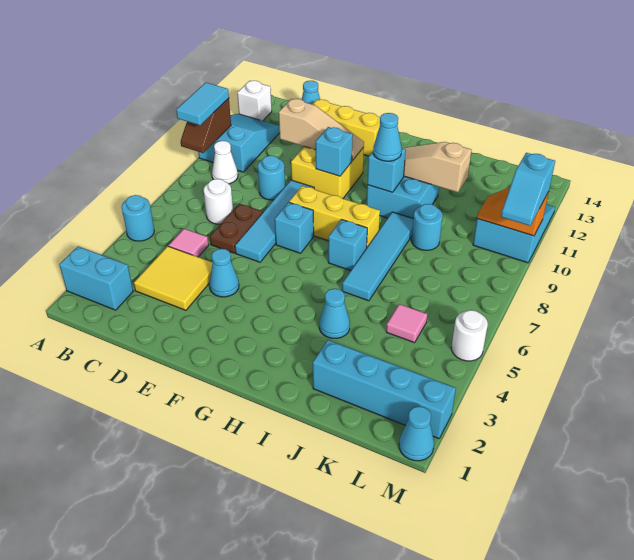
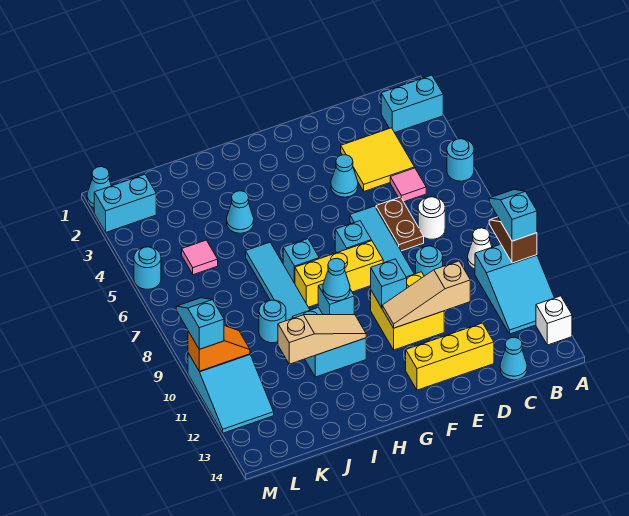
cyan tile A9:A10 level 3 -> cyan slope A9:A10 level 3 top 10
cyan brick J2:M2 level 1 -> cyan brick L2:M2 level 1
white round brick M5 level 1 -> cyan round brick M5 level 1

